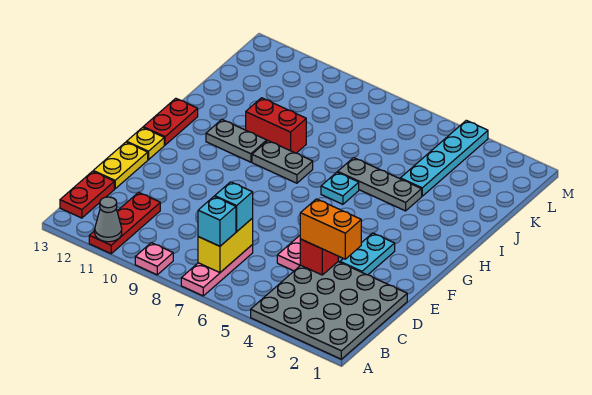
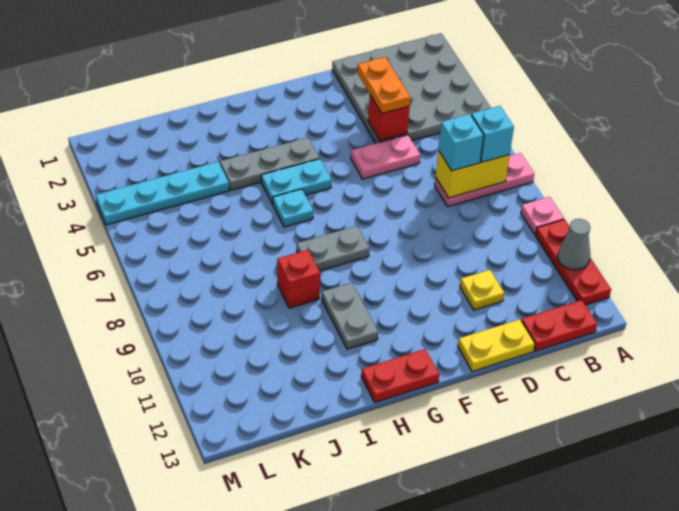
red plate A11:C11 level 1 -> red plate A10:A12 level 1
orange brick D3:D4 level 3 -> orange plate D3:D4 level 3
cyan plate E3:F3 level 1 -> cyan plate G5:H5 level 1
yellow plate F13 level 1 -> yellow plate D11 level 1
grey plate H8:H9 level 1 -> grey plate G8:H8 level 1
grey plate I4:I6 level 1 -> grey plate G4:I4 level 1
red brick I9:I10 level 1 -> red brick I9 level 1

